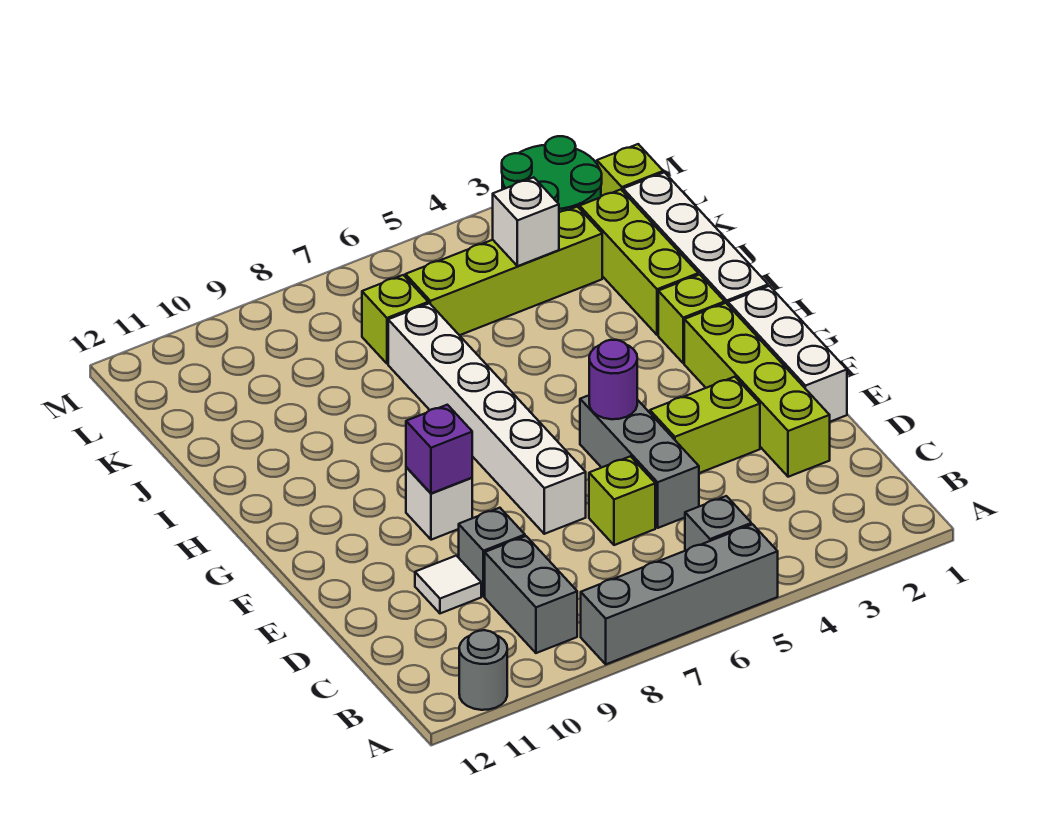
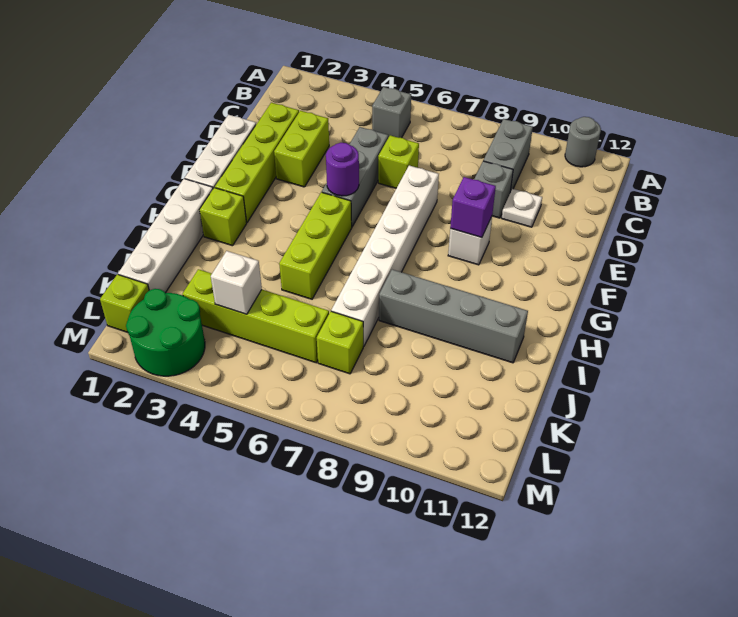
grey brick A5:A8 level 1 -> grey brick I8:I11 level 1
white tile D10 level 1 -> white plate D10 level 1
lime brick E3:E4 level 1 -> lime brick D3:E3 level 1
lime brick I2:K2 level 1 -> lime brick G5:I5 level 1

